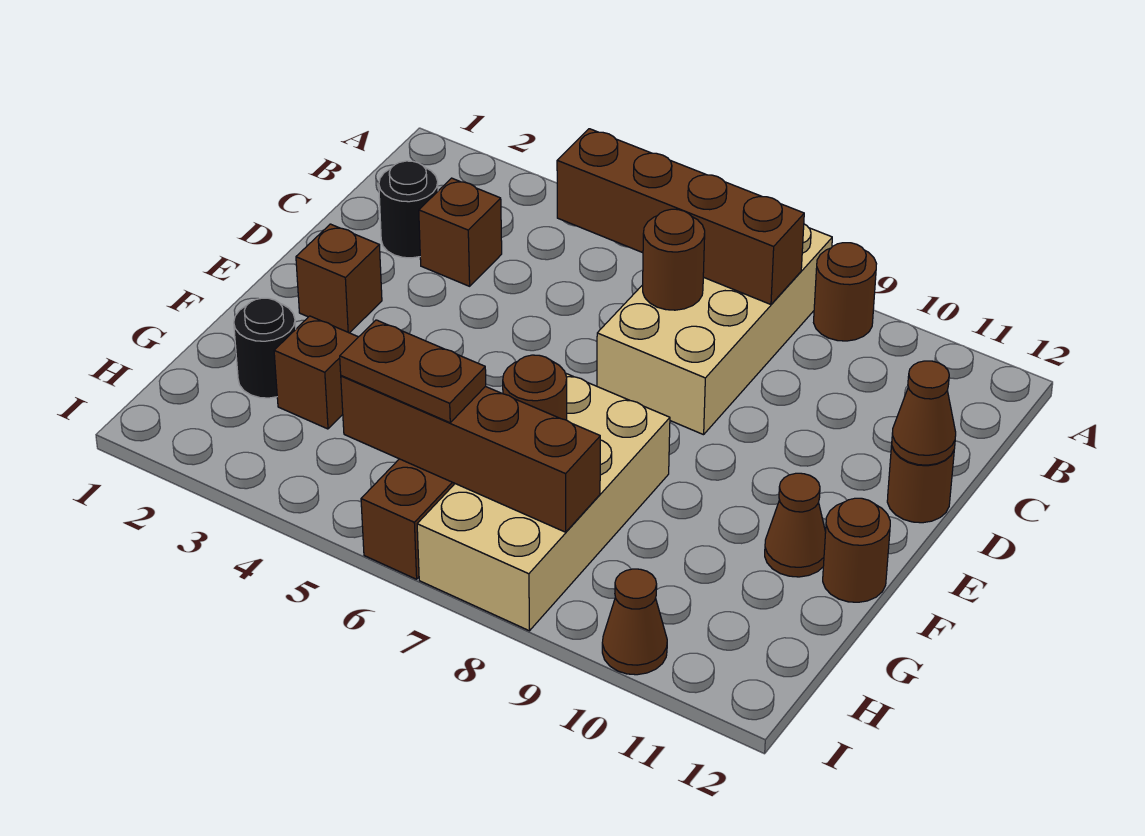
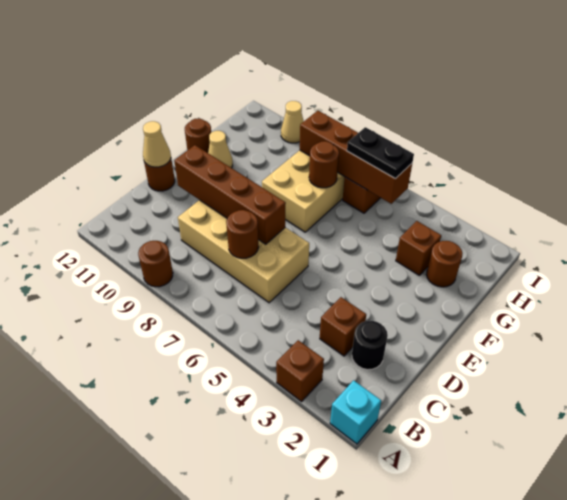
none -> cyan brick A1 level 1
tan brick A7:D8 level 1 -> tan brick C6:D9 level 1
brown brick B5:B8 level 2 -> brown brick D7:D10 level 2
brown cone D12 level 2 -> tan cone D12 level 2
brown brick E2 level 1 -> brown brick A3 level 1
brown cone F11 level 1 -> tan cone F11 level 1
black round brick G2 level 1 -> brown round brick G2 level 1
brown plate H5:H6 level 3 -> black plate H5:H6 level 3
brown cone I10 level 1 -> tan cone I10 level 1

